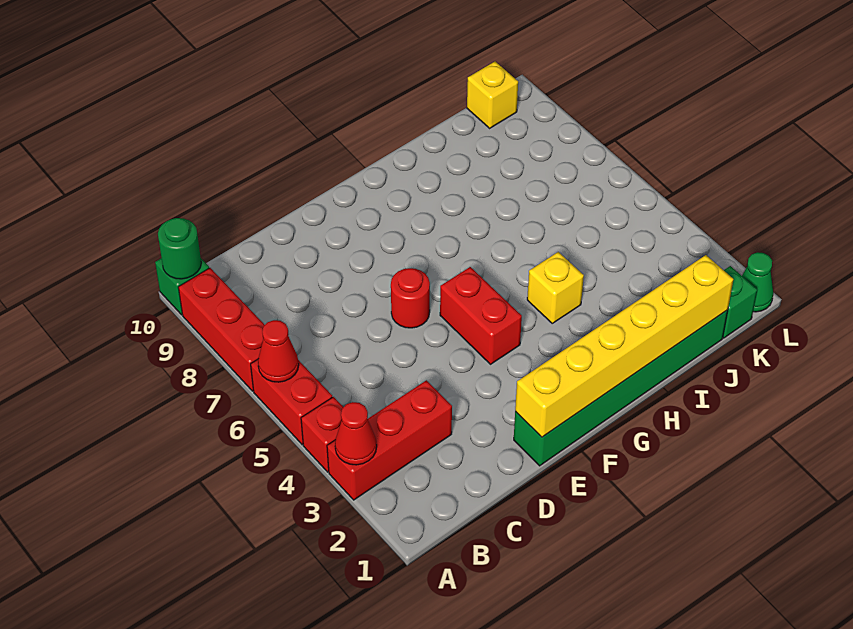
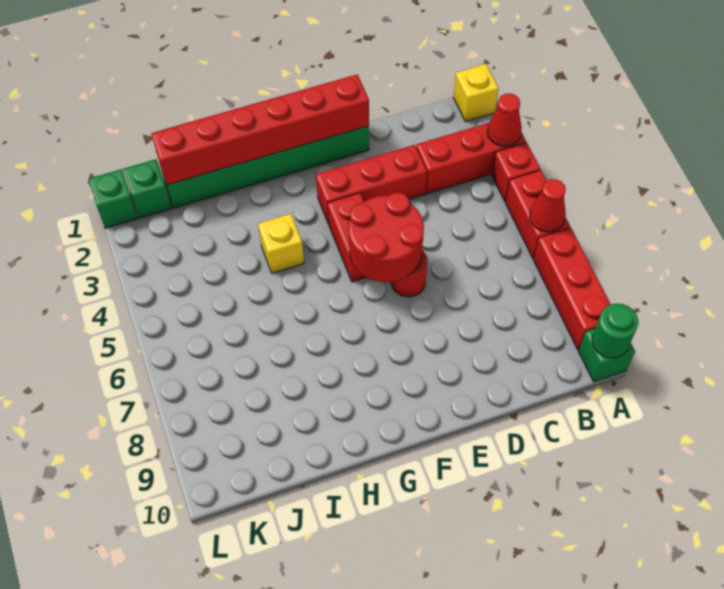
none -> red brick D3:F3 level 1
yellow brick E1:J1 level 2 -> red brick E1:J1 level 2
none -> red round brick E5:F6 level 2
yellow brick K10 level 1 -> yellow brick A1 level 1
green cone L1 level 1 -> green brick L1 level 1

